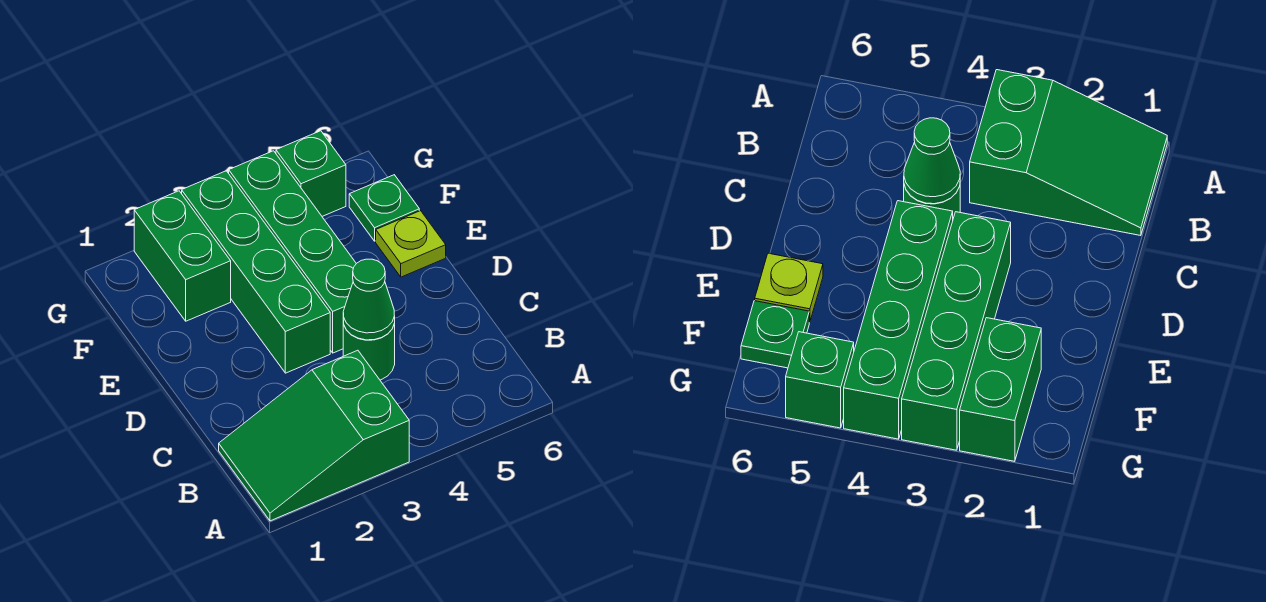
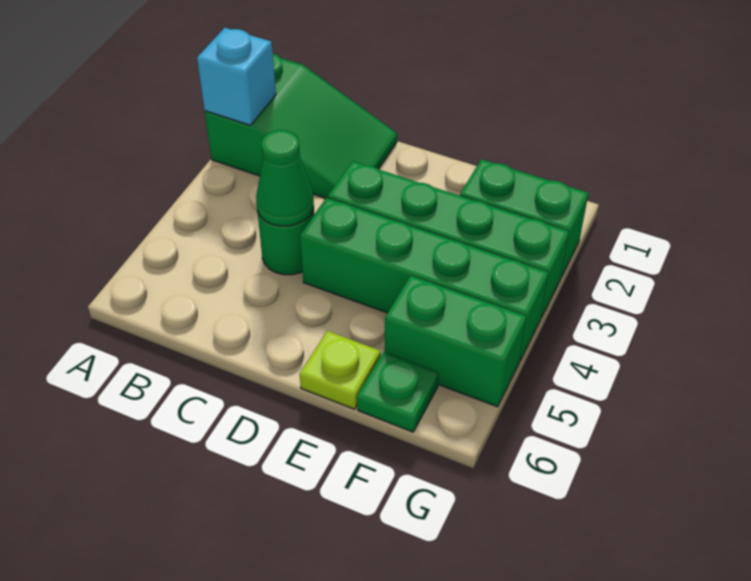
green slope A1:B3 level 1 top 3 -> green slope A1:C2 level 1 top A
none -> cyan brick A2 level 2
green brick G5 level 1 -> green brick F5:G5 level 1

